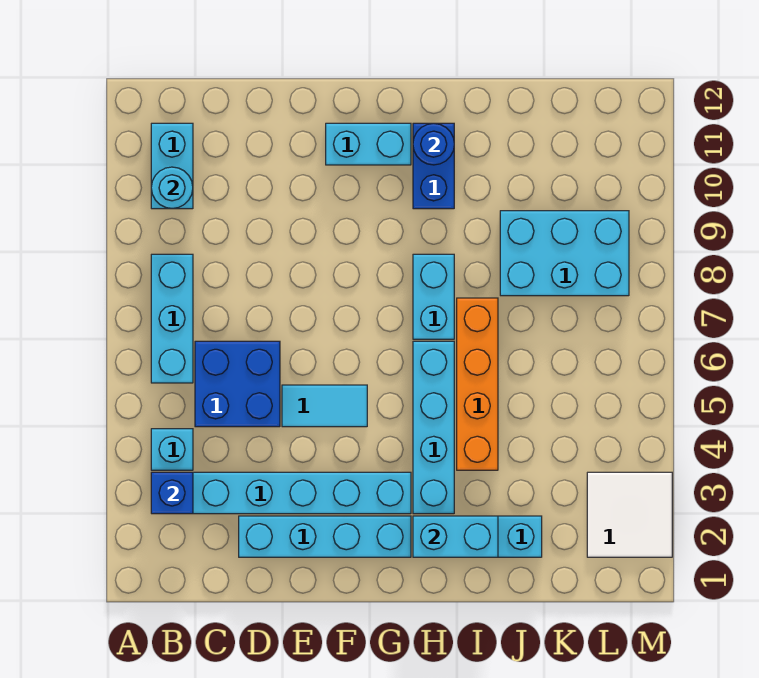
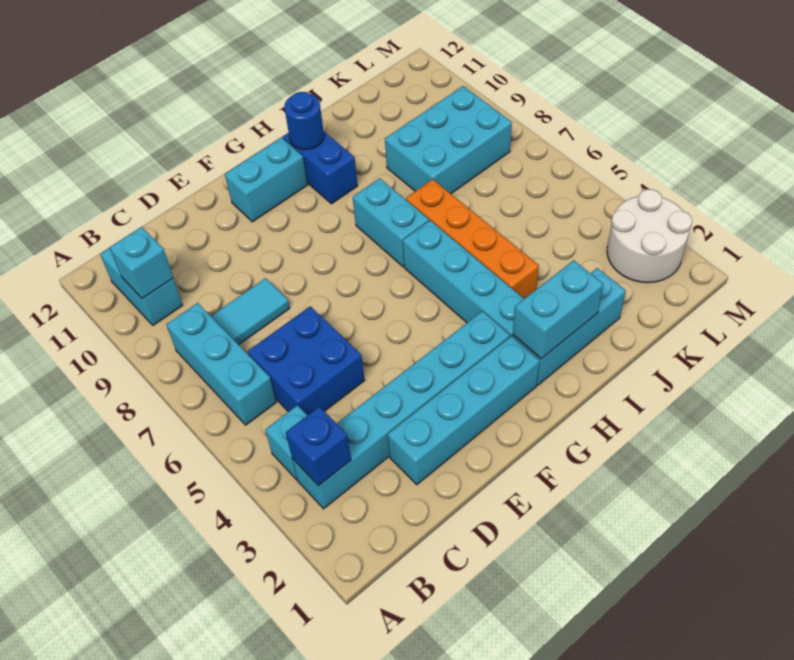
cyan round brick B10 level 2 -> cyan brick B10 level 2
cyan tile E5:F5 level 1 -> cyan tile C8:D8 level 1
white tile L2:M3 level 1 -> white round brick L2:M3 level 1

